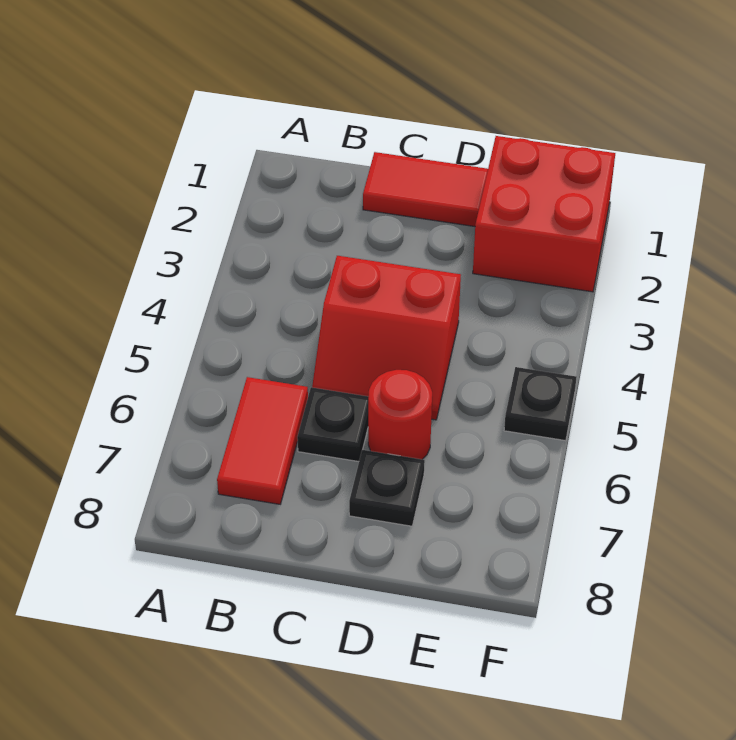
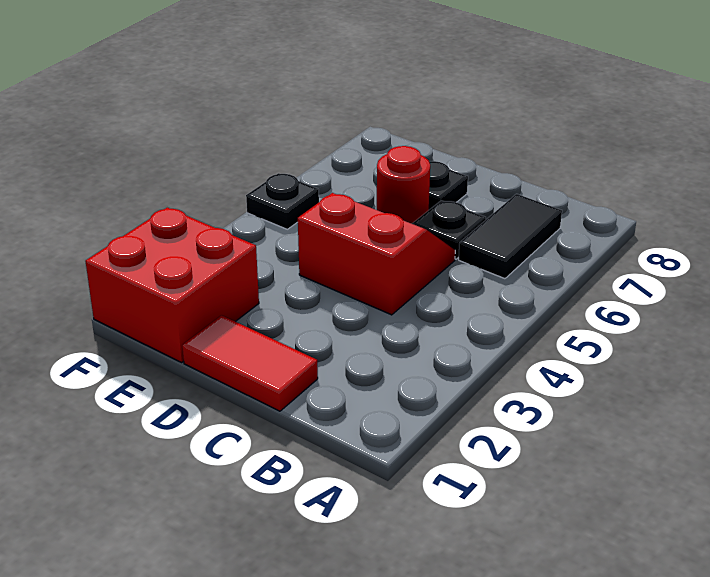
red tile B6:B7 level 1 -> black tile B6:B7 level 1

